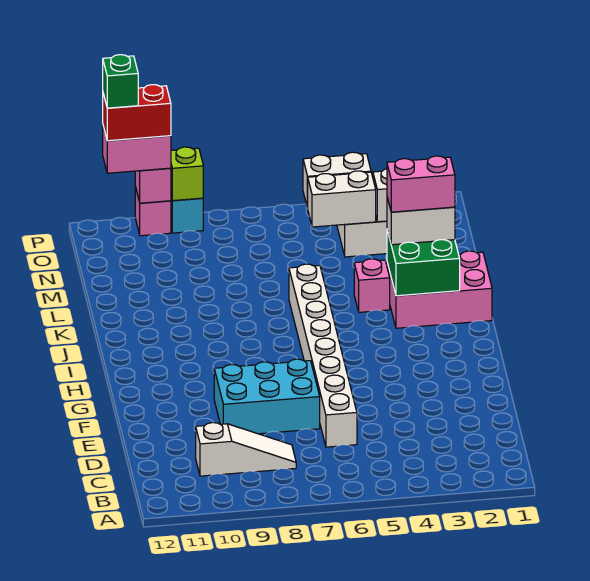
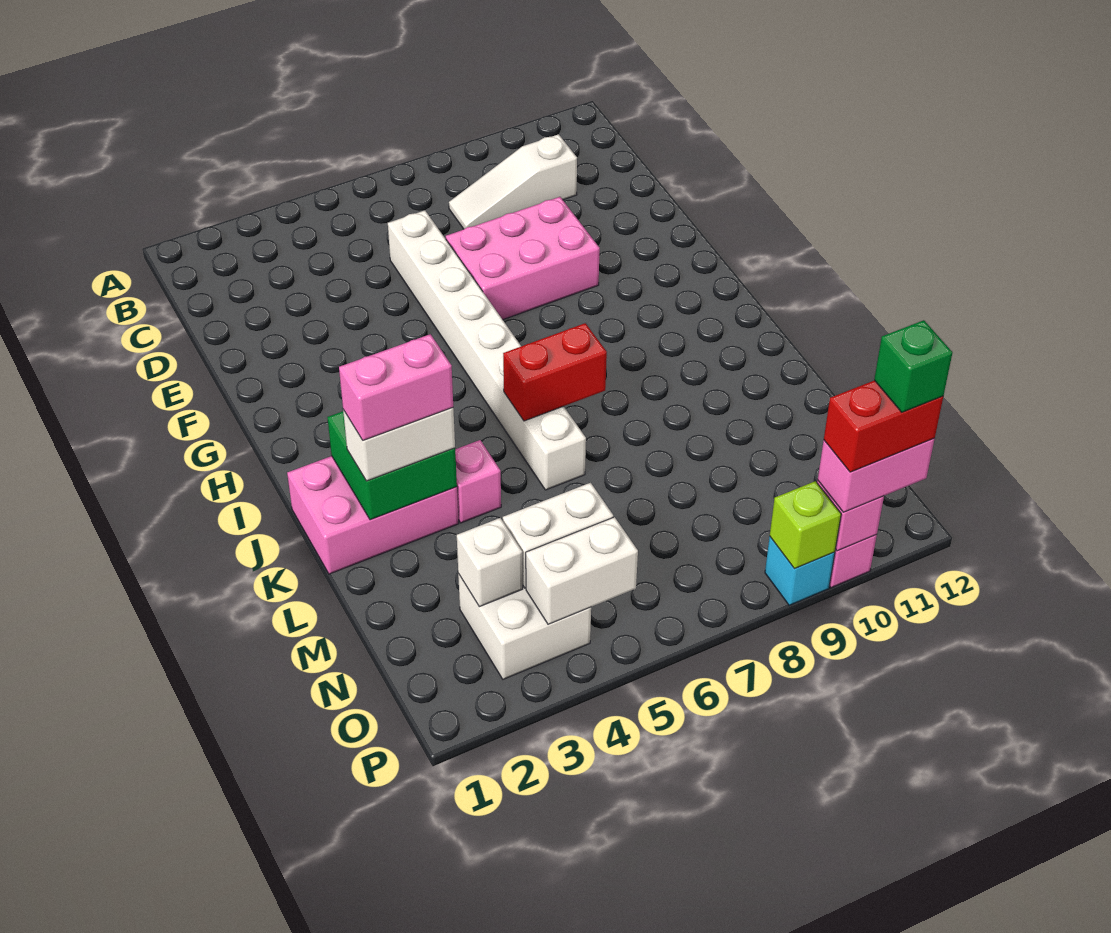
cyan brick E7:F9 level 1 -> pink brick E7:F9 level 1
none -> red brick J6:J7 level 2

